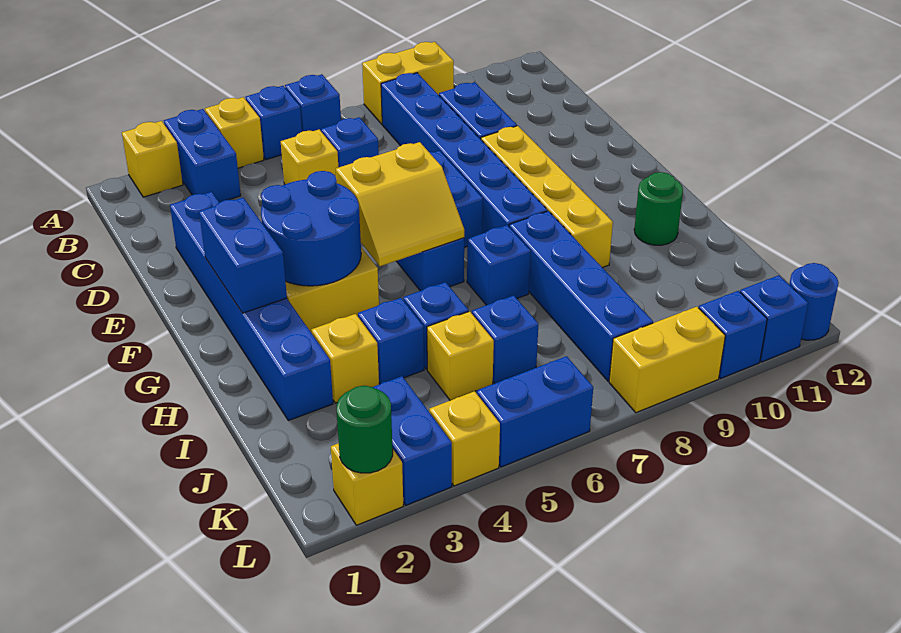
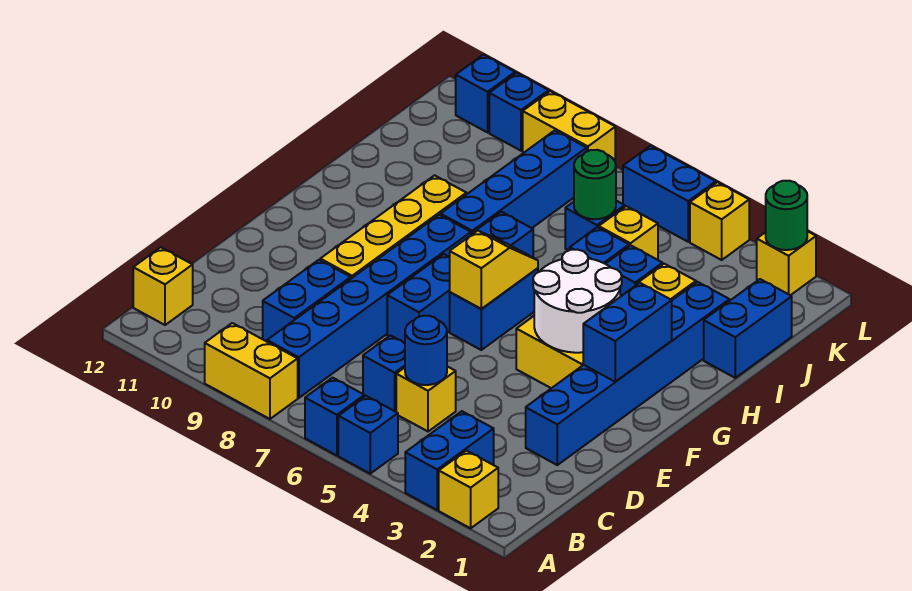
yellow brick A4 level 1 -> yellow brick B12 level 1
blue round brick F3:G4 level 2 -> white round brick F3:G4 level 2
yellow slope F5:G6 level 2 top F -> yellow slope F6:G6 level 2 top F
green round brick H11 level 1 -> green round brick J6 level 2
blue brick K3:L3 level 1 -> blue brick I1:J1 level 1
blue round brick L12 level 1 -> blue round brick C5 level 2

